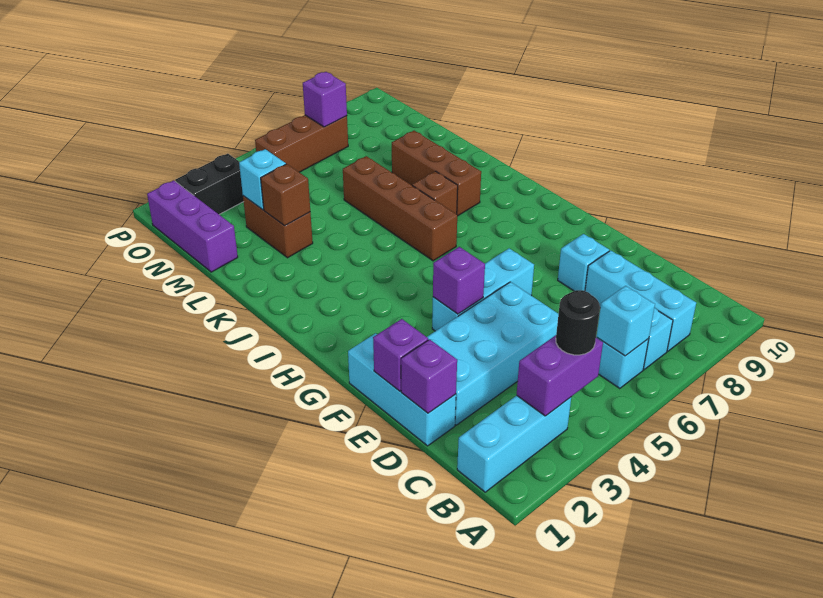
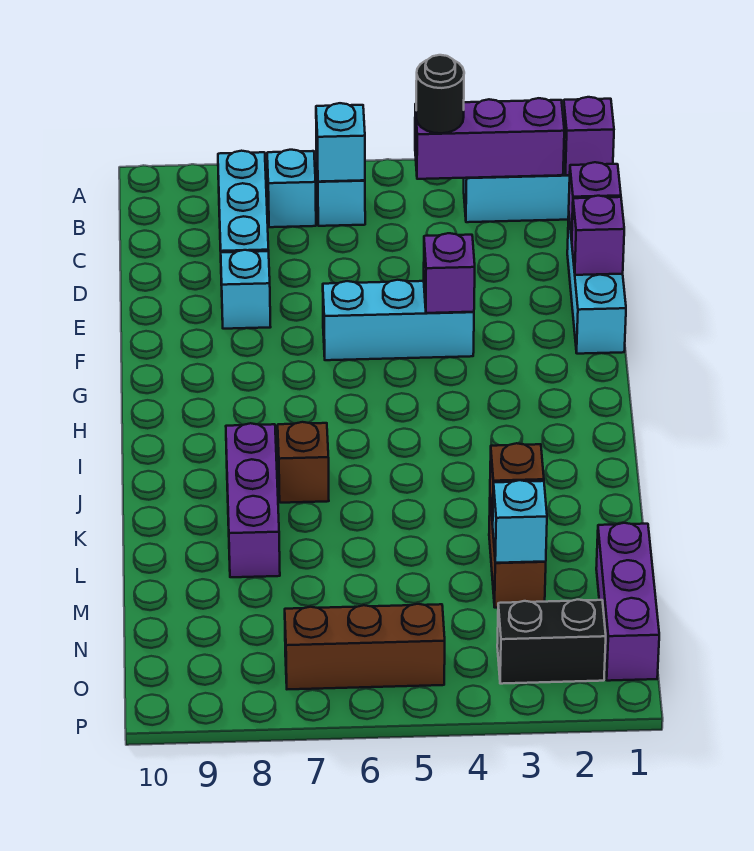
purple brick B3:B4 level 2 -> purple brick B2:B4 level 2
cyan brick D2:E5 level 1 -> none
brown brick I6:L6 level 1 -> none
brown brick J8:L8 level 1 -> purple brick J8:L8 level 1
purple brick O7 level 2 -> purple brick B1 level 2

